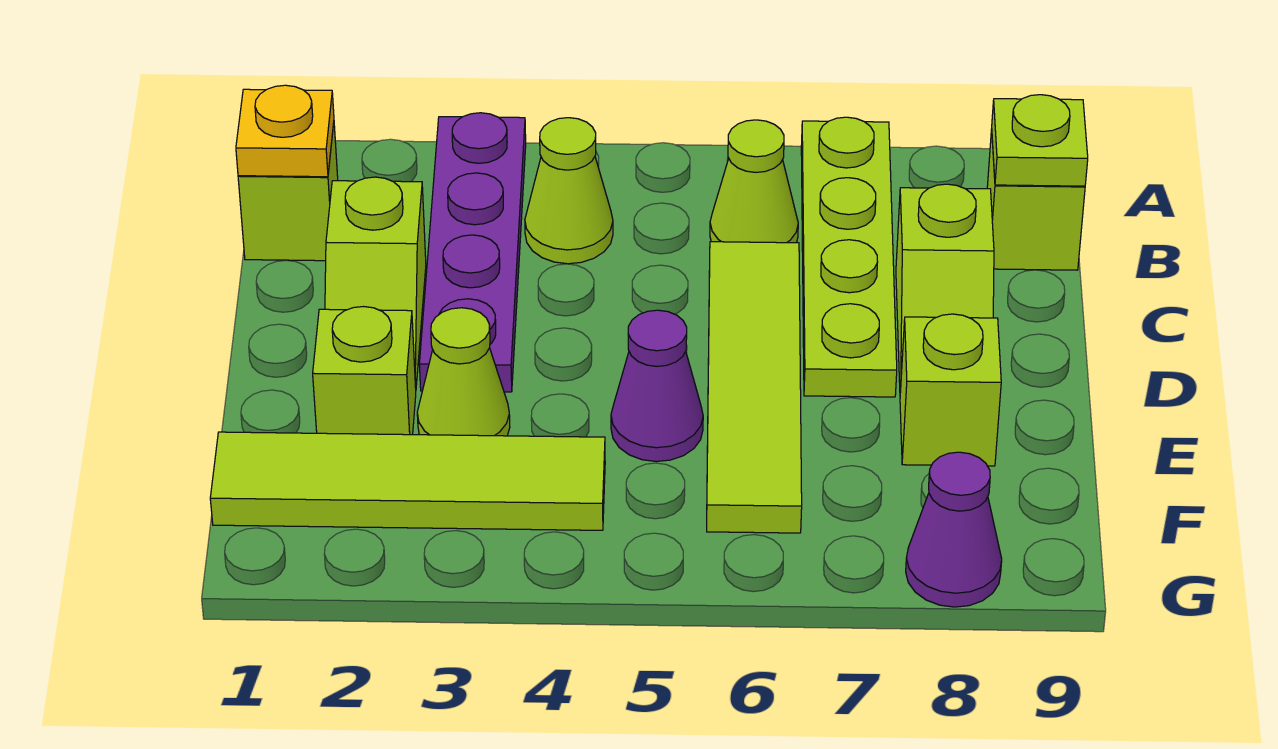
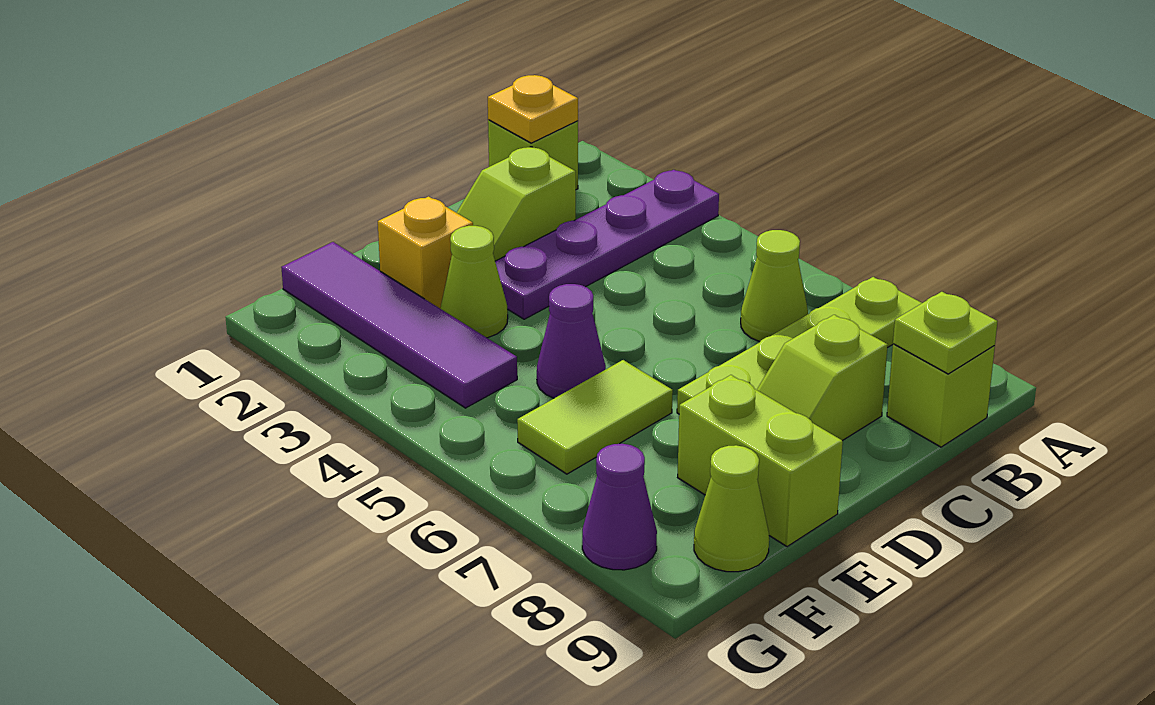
lime cone B4 level 1 -> lime cone F9 level 1
lime tile C6:F6 level 1 -> lime tile E6:F6 level 1
lime brick E2 level 1 -> yellow brick E2 level 1
lime brick E8 level 1 -> lime brick E8:E9 level 1
lime tile F1:F4 level 1 -> purple tile F1:F4 level 1

